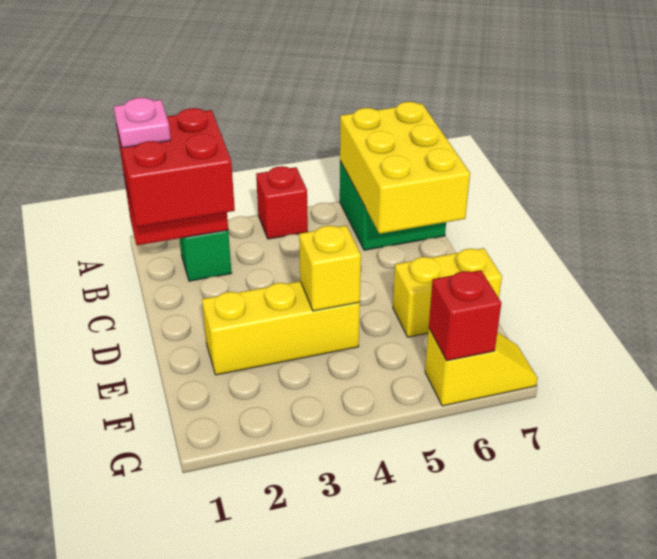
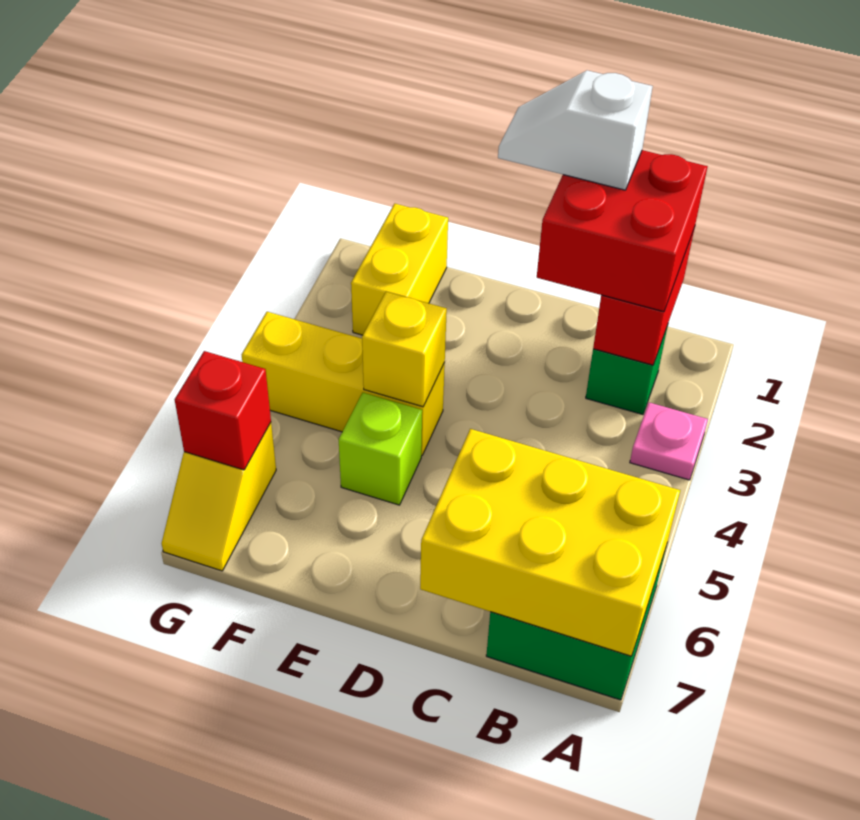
red brick A4 level 1 -> none
pink plate B1 level 4 -> pink plate A3 level 1
none -> white slope C1:D1 level 4 top C
yellow brick E2:E4 level 1 -> yellow brick E4:G4 level 1
none -> lime brick E5 level 1
yellow brick E6:E7 level 1 -> yellow brick F1:F2 level 1

